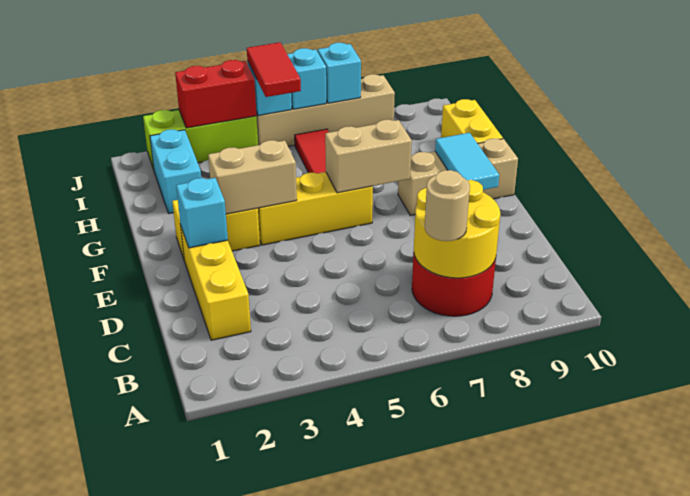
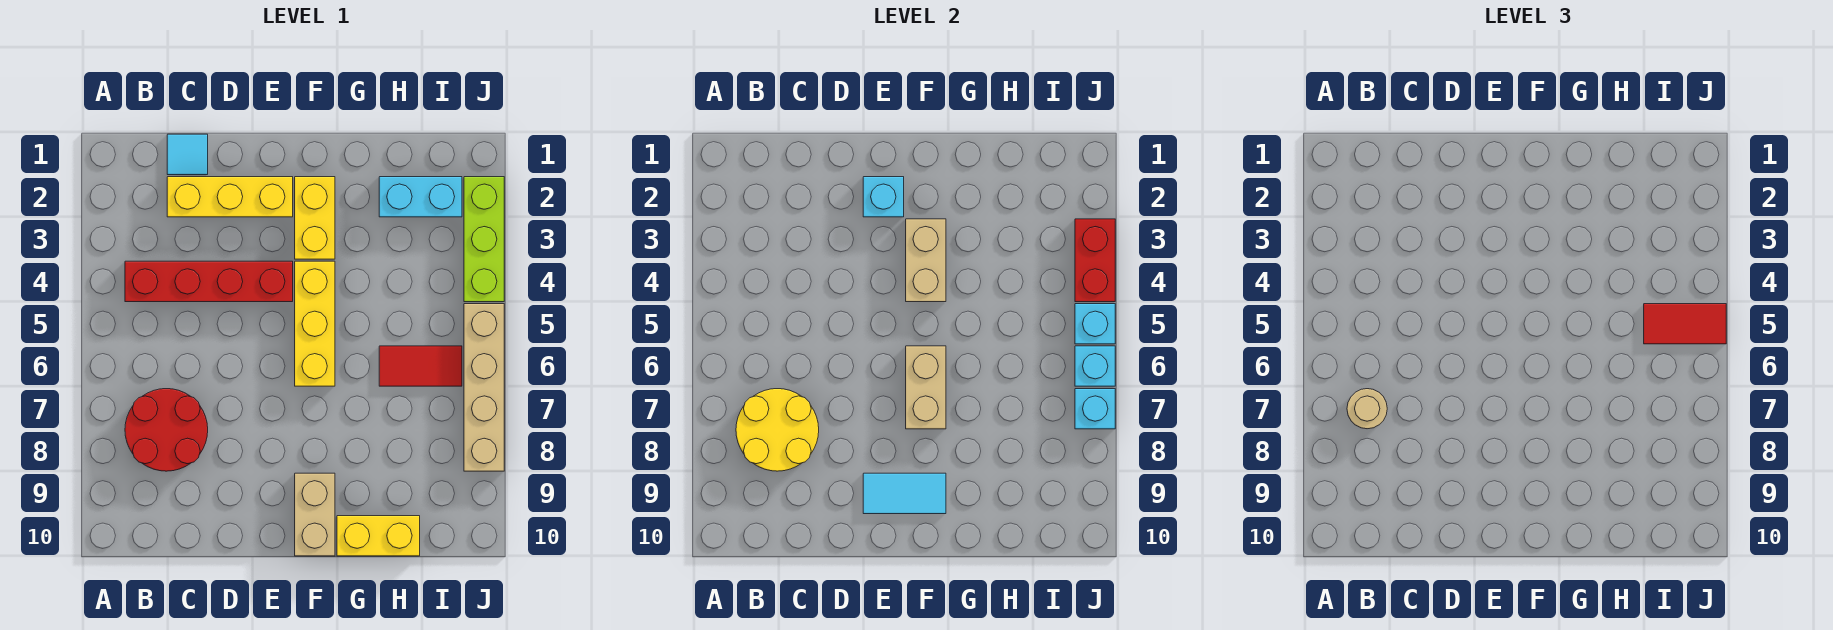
none -> red brick B4:E4 level 1
none -> cyan tile C1 level 1
tan brick F8:F10 level 1 -> tan brick F9:F10 level 1

